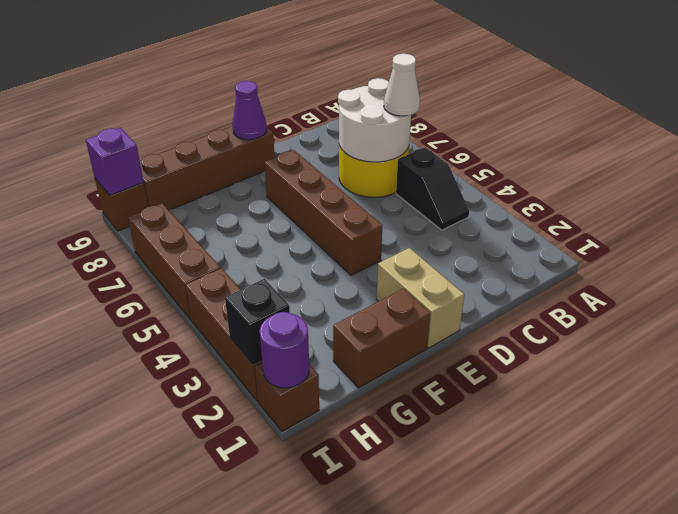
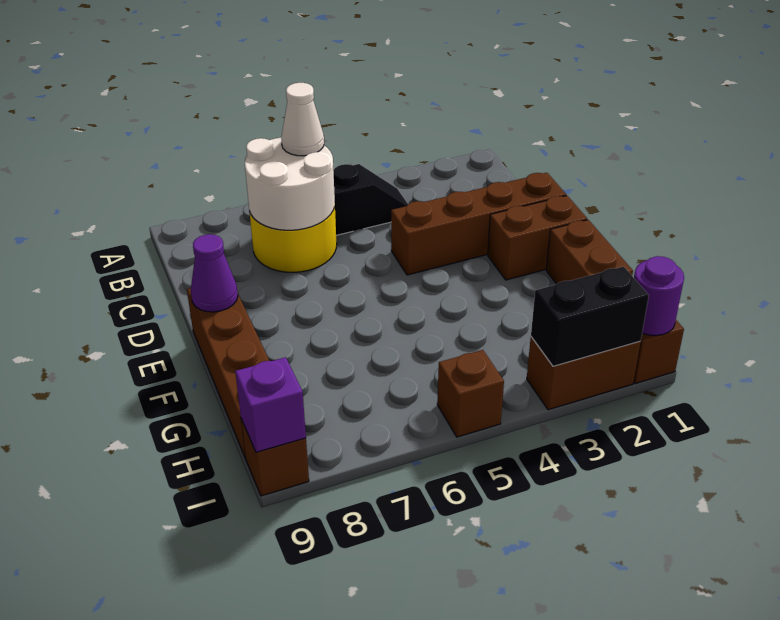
tan brick E1:E2 level 1 -> brown brick E1:E2 level 1
brown brick E4:E7 level 1 -> brown brick D1:D4 level 1
brown brick I2:I4 level 1 -> brown brick I2:I3 level 1
black brick I2 level 2 -> black brick I2:I3 level 2
brown brick I5:I7 level 1 -> brown brick I5 level 1

